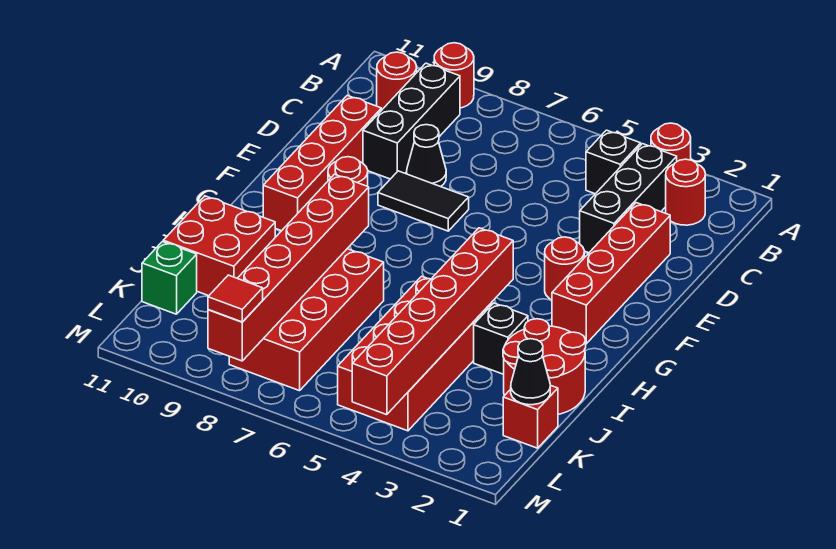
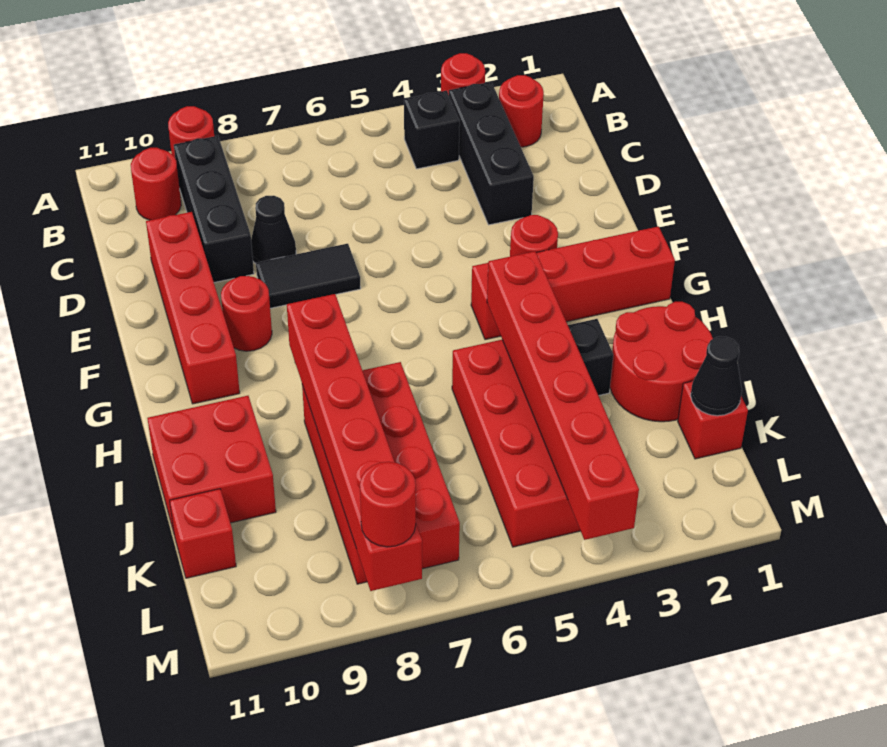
red brick D2:G2 level 1 -> red brick G1:G4 level 1
green brick K11 level 1 -> red brick K11 level 1
red tile M8 level 3 -> red round brick M8 level 3

